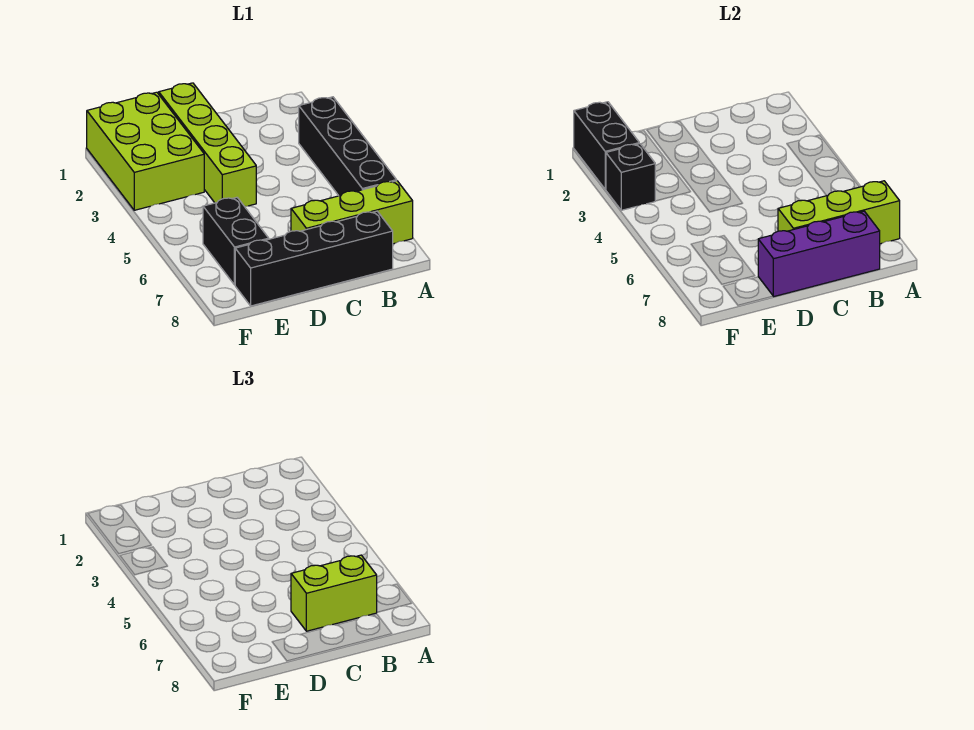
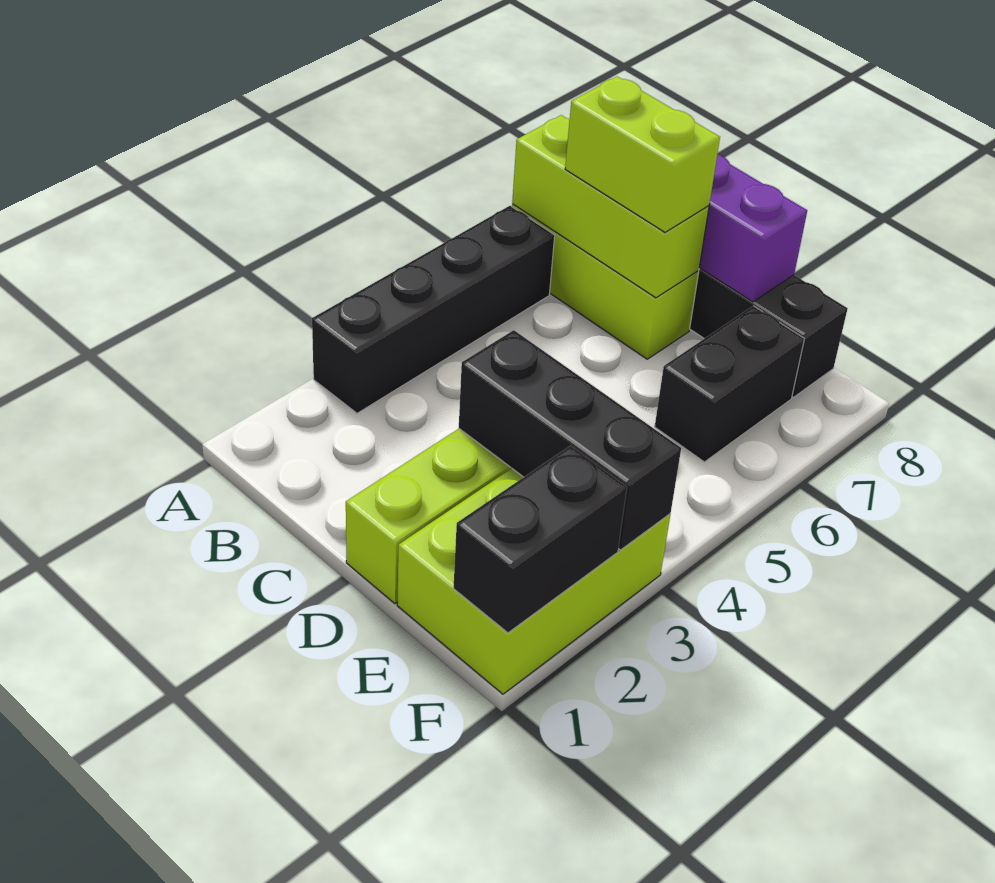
black brick F3 level 2 -> black brick D3:F3 level 2

